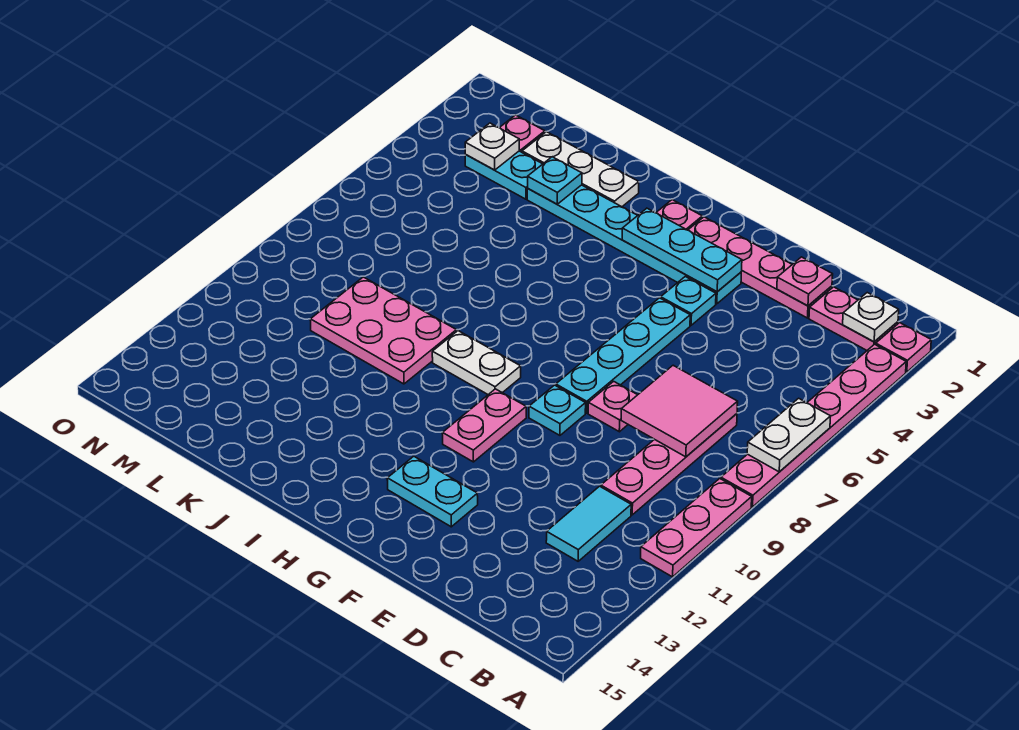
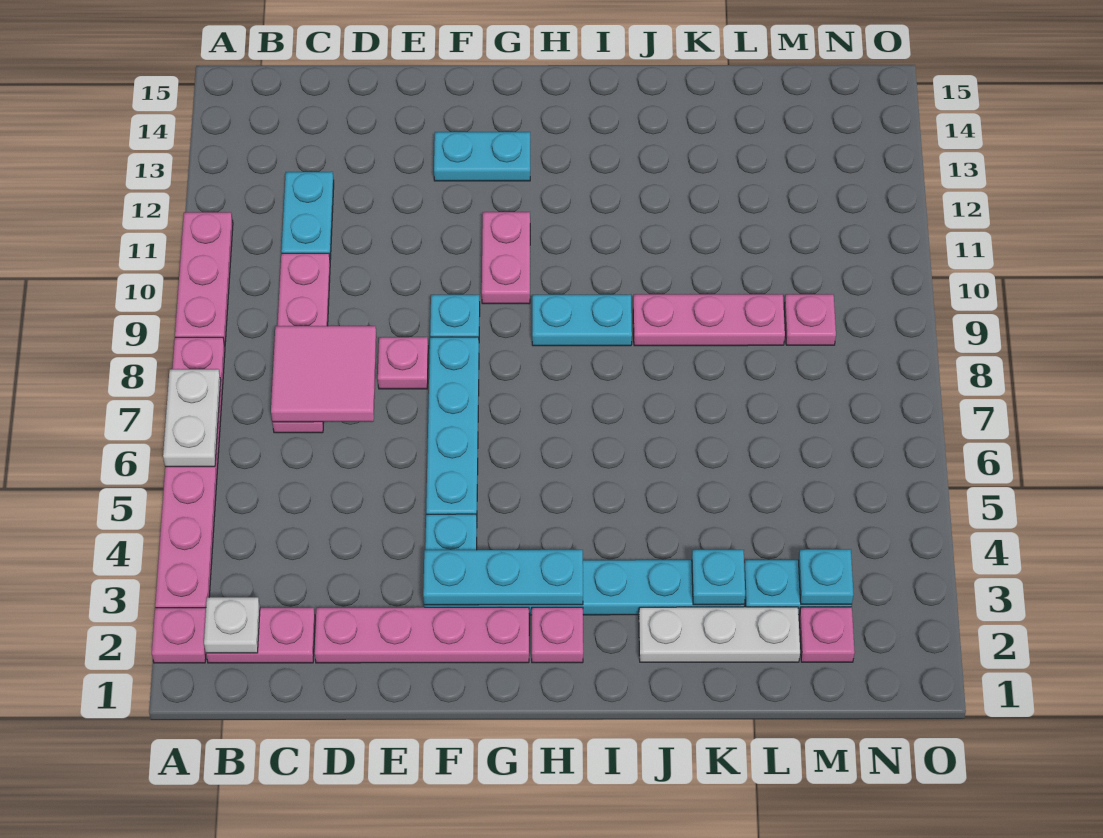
cyan tile C11:C12 level 1 -> cyan plate C11:C12 level 1
pink plate D2 level 2 -> pink plate M9 level 1
white plate H9:I9 level 1 -> cyan plate H9:I9 level 1
pink plate J9:L10 level 1 -> pink plate J9:L9 level 1
white plate M3 level 2 -> cyan plate M3 level 2

